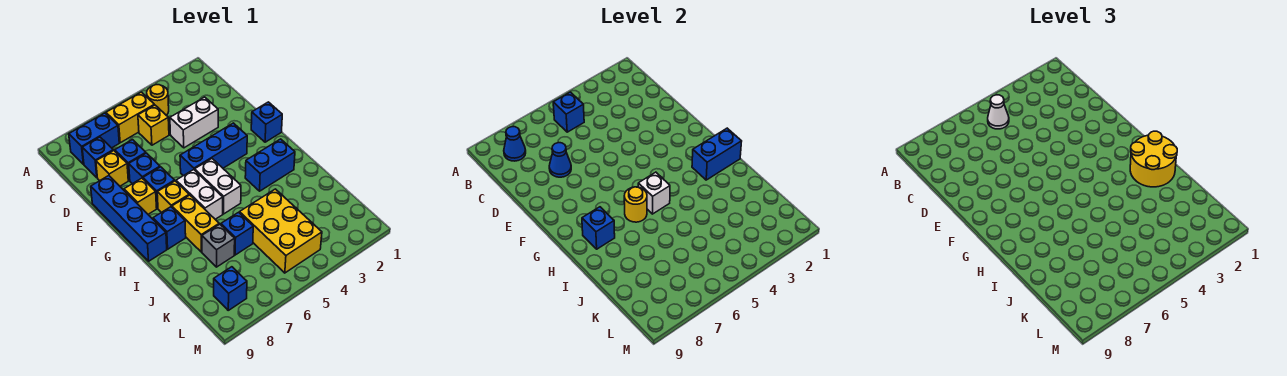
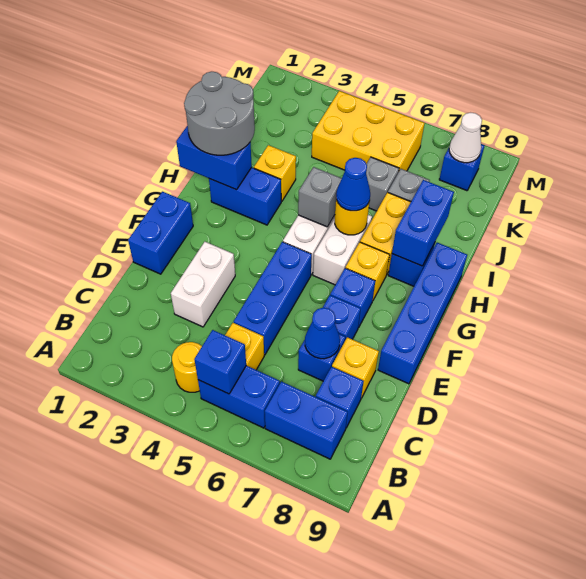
yellow brick B5:B6 level 1 -> blue brick B5:B6 level 1
white cone B5 level 3 -> white cone L8 level 2
blue cone B8 level 2 -> blue cone H6 level 3
white brick D3:D4 level 1 -> white brick D3:E3 level 1
blue brick F1 level 1 -> blue brick E1:F1 level 1
blue brick F3:F5 level 1 -> blue brick D5:F5 level 1
yellow brick F8 level 1 -> yellow brick I3 level 1
yellow round brick H1:I2 level 3 -> grey round brick H1:I2 level 3
white brick H5 level 2 -> grey brick H5 level 2
blue brick H8 level 2 -> blue brick H8:I8 level 2
yellow brick J4:L5 level 1 -> yellow brick K4:L6 level 1
blue brick J6 level 1 -> grey brick J6 level 1

